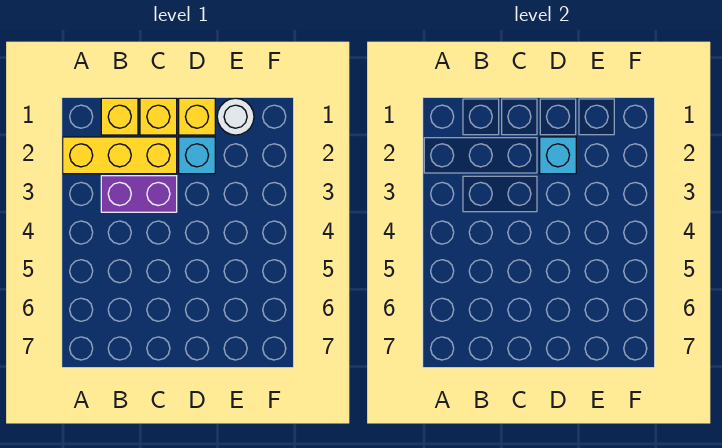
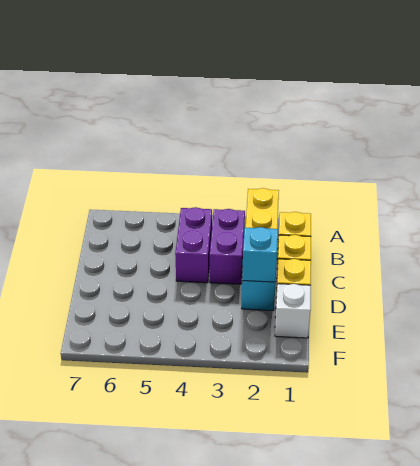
none -> purple brick B4:C4 level 1
white round brick E1 level 1 -> white brick E1 level 1

